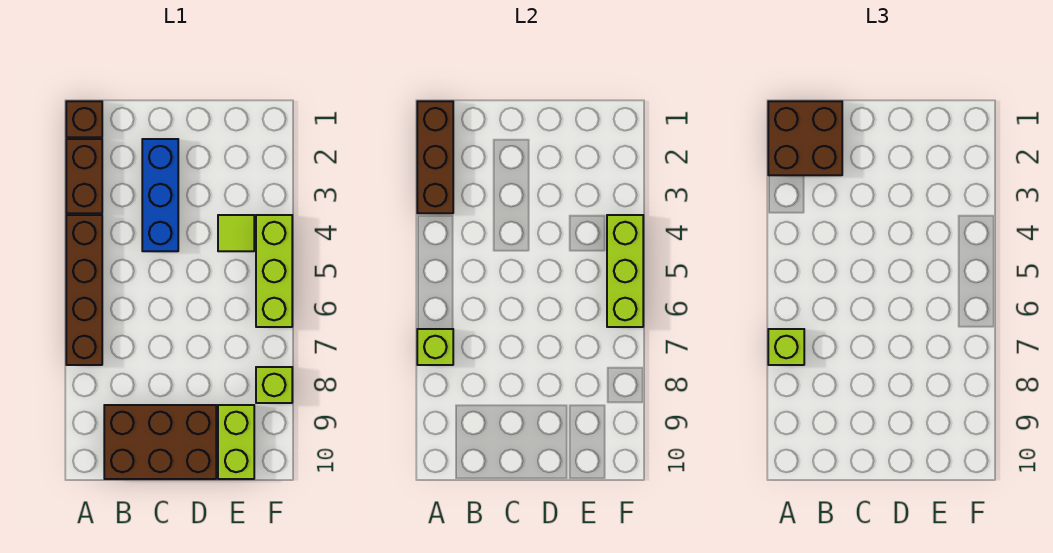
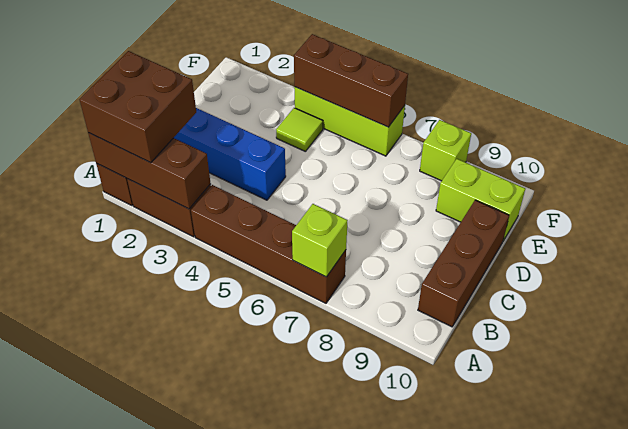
lime brick A7 level 3 -> none
brown brick B9:D10 level 1 -> brown brick B10:D10 level 1
lime brick F4:F6 level 2 -> brown brick F4:F6 level 2

